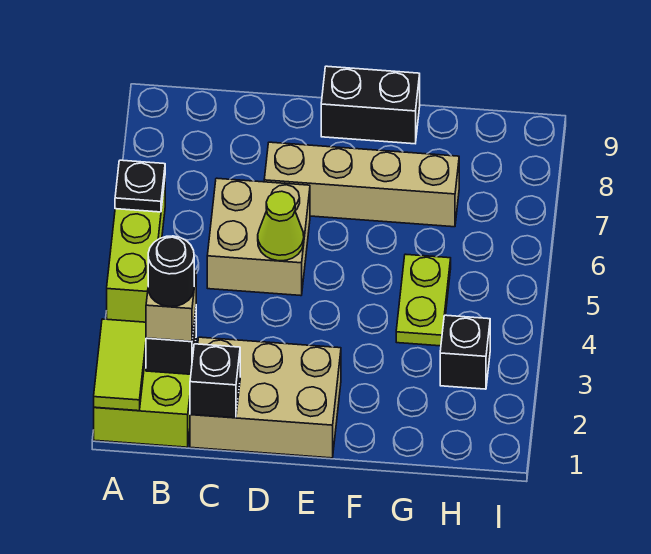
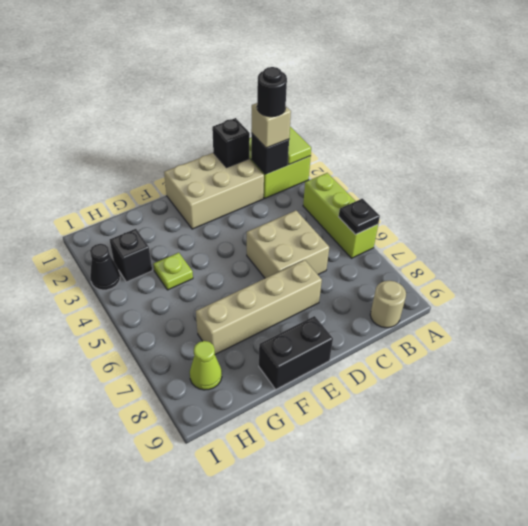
none -> tan round brick B9 level 1
lime cone D5 level 2 -> lime cone H8 level 1
lime plate G4:G5 level 1 -> lime plate G4 level 1
none -> black cone I3 level 1

